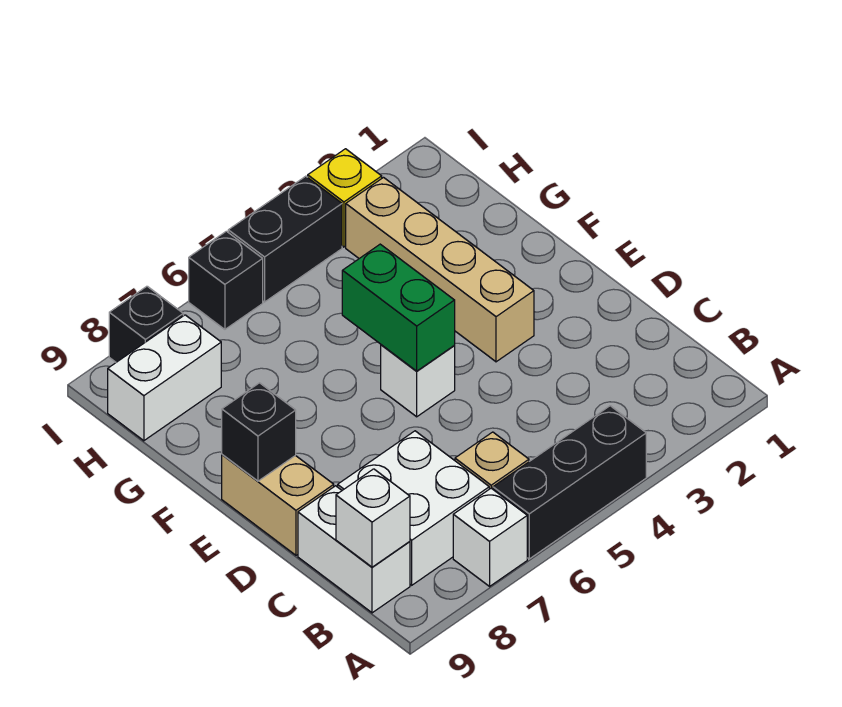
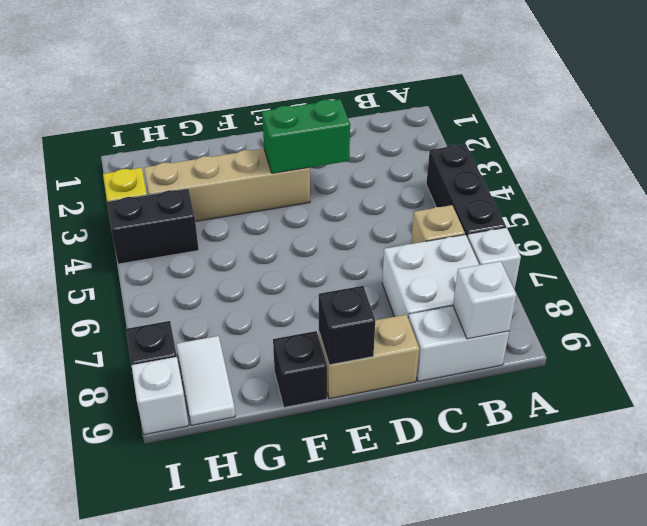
white brick E5 level 1 -> white brick I9 level 1
green brick E5:F5 level 2 -> green brick D3:E3 level 2
white brick H8:H9 level 1 -> white tile H8:H9 level 1
black brick I4:I5 level 1 -> black brick H4:I4 level 1
black brick I6 level 1 -> black brick F9 level 1

